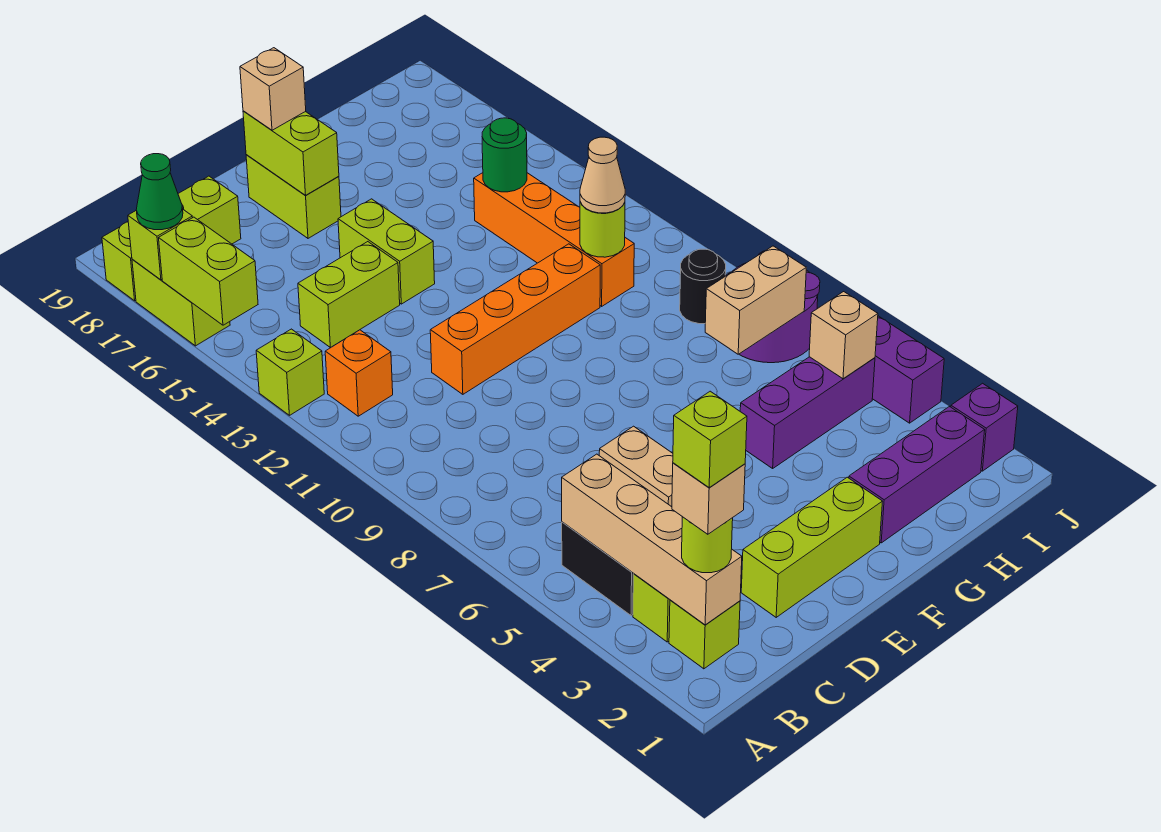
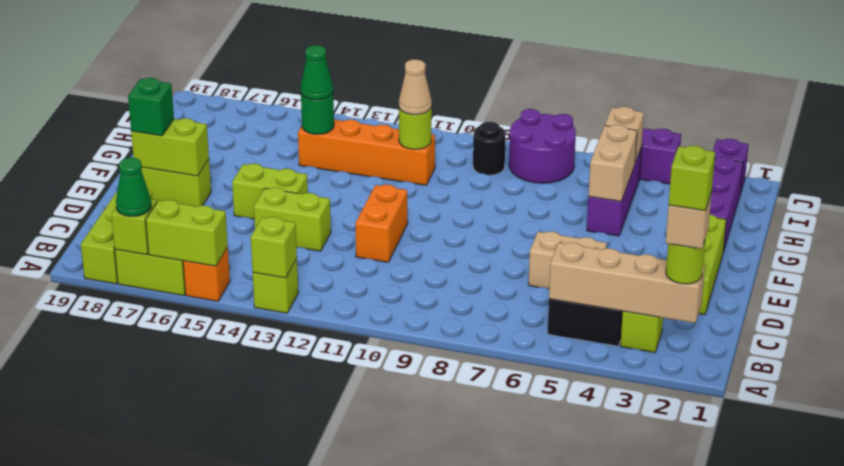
lime brick B2 level 1 -> lime brick A13 level 2
orange brick B12 level 1 -> orange brick A15 level 1
lime brick C14:D14 level 1 -> lime brick D13:D14 level 1
orange brick D11:G11 level 1 -> orange brick D11:E11 level 1
tan brick E18 level 3 -> green brick E18 level 3
tan brick H7:I7 level 2 -> tan brick G5:H5 level 2
none -> green cone H14 level 3

